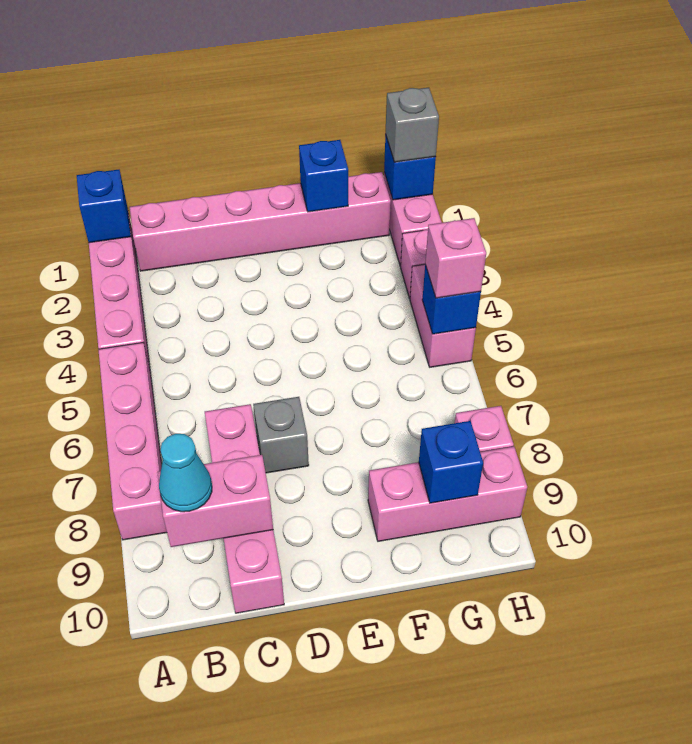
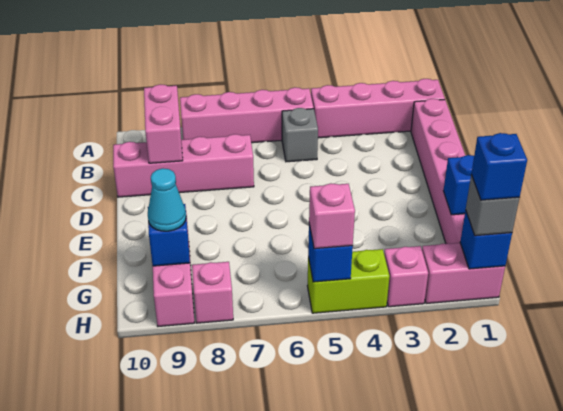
blue brick A1 level 2 -> blue brick H1 level 4
cyan cone B9 level 3 -> cyan cone G9 level 3
grey brick D7 level 1 -> grey brick B5 level 1
pink brick H4:H5 level 1 -> lime brick H4:H5 level 1

